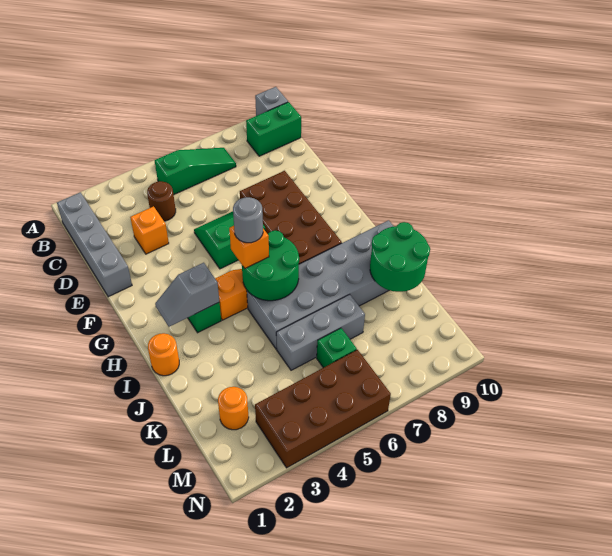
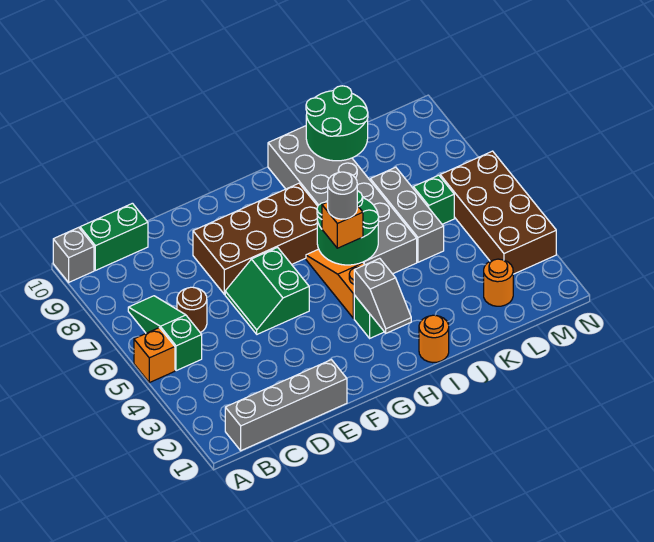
green brick B9:B10 level 1 -> green brick B10:C10 level 1
brown round brick C4 level 1 -> brown round brick C6 level 1
orange brick D3 level 1 -> orange brick A5 level 1

